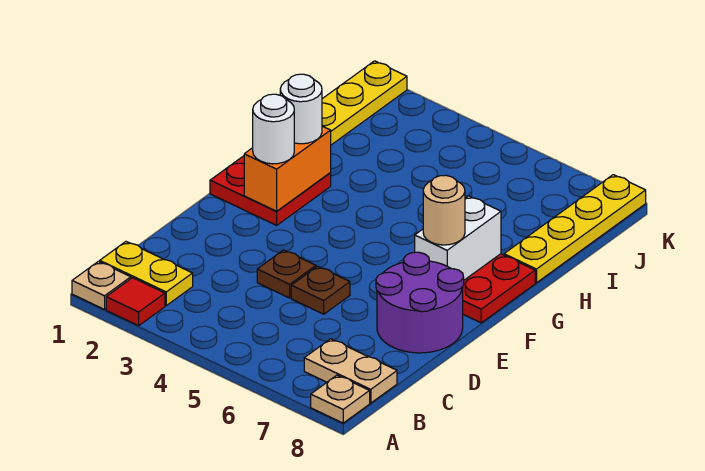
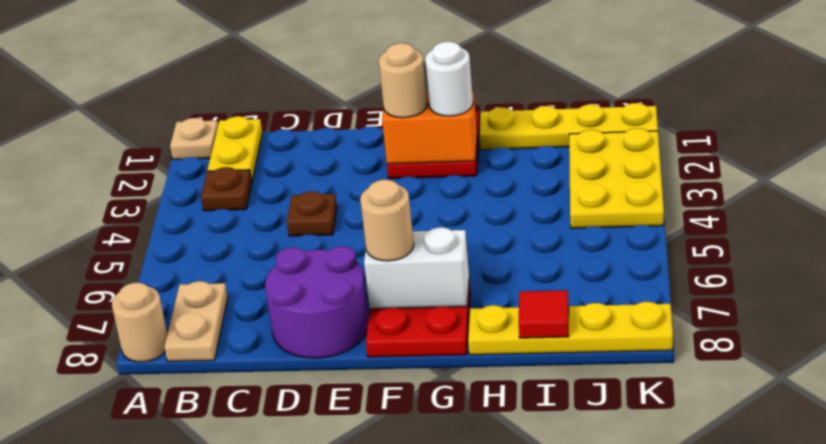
red tile A2 level 1 -> red tile I8 level 2
tan plate A8 level 1 -> tan round brick A8 level 1
brown plate D5 level 1 -> brown plate B3 level 1
white round brick F2 level 3 -> tan round brick F2 level 3
none -> yellow plate J2:K4 level 1

